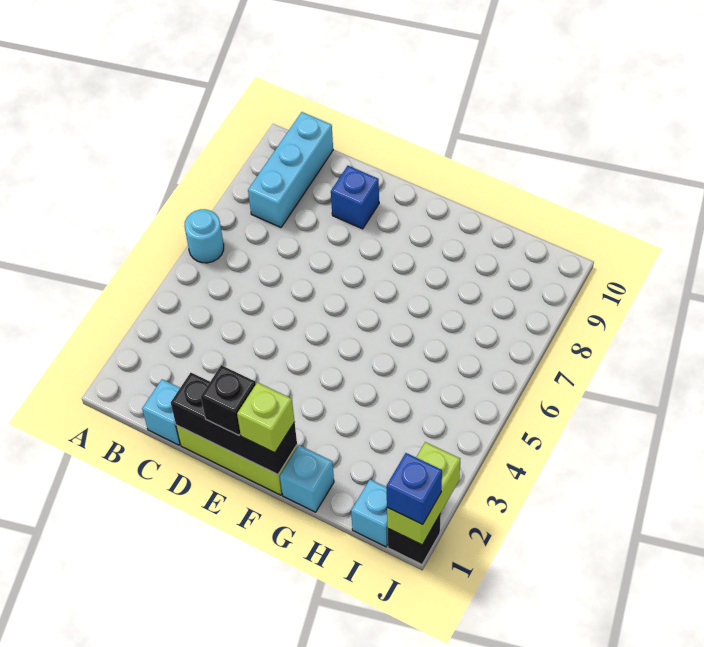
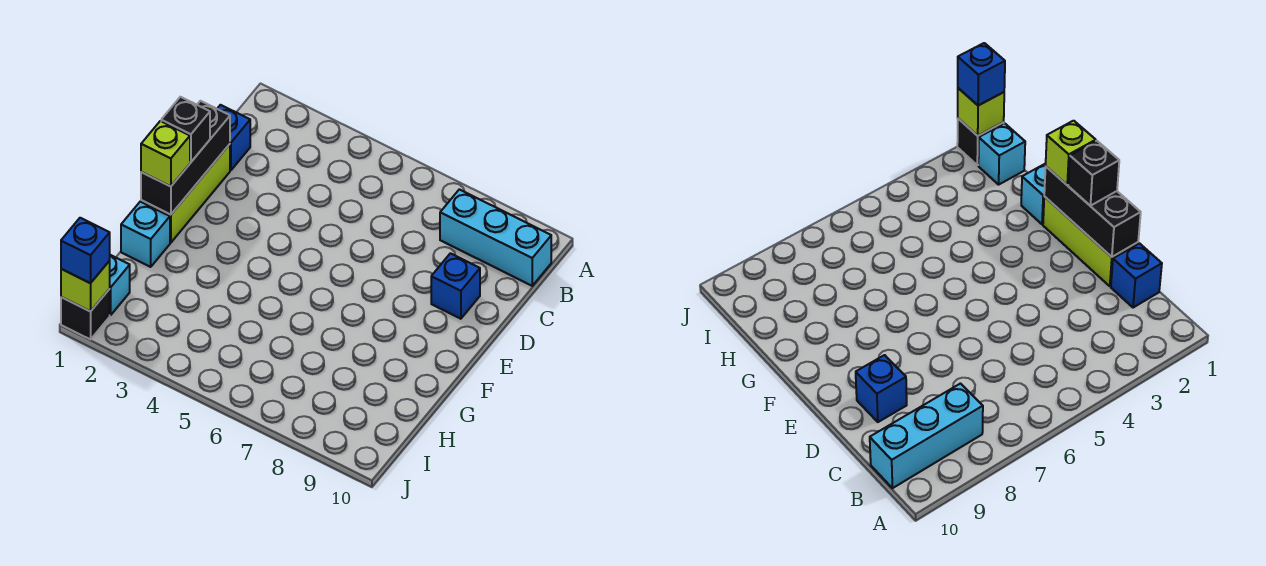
cyan round brick A6 level 1 -> none
cyan brick C1 level 1 -> blue brick C1 level 1
lime brick J1:J2 level 2 -> lime brick J1 level 2

